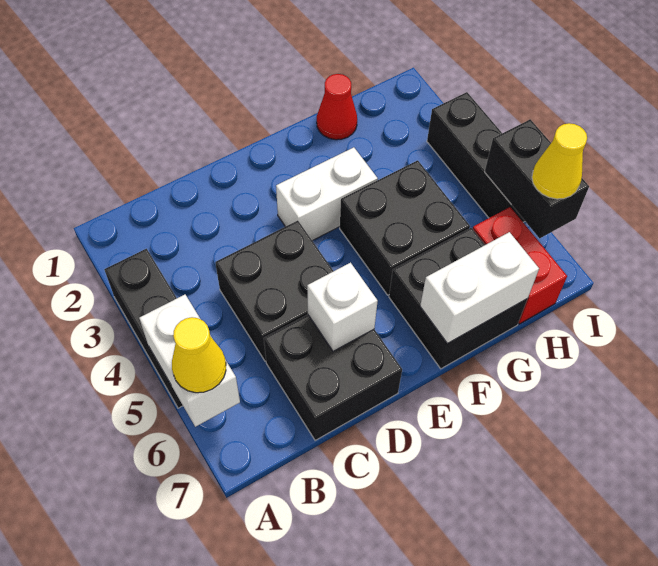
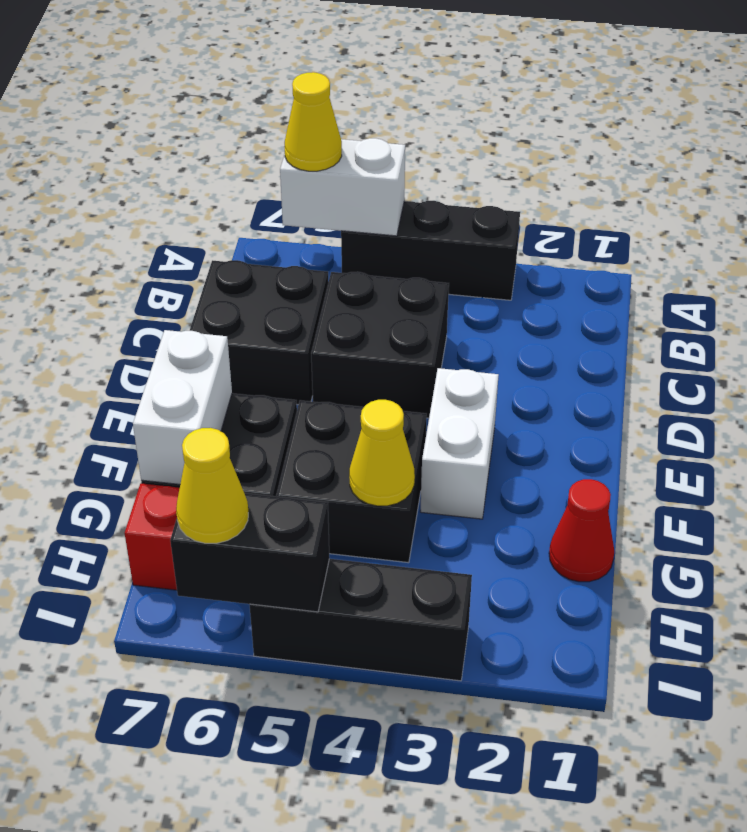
white brick D6 level 2 -> none
none -> yellow cone G4 level 2

